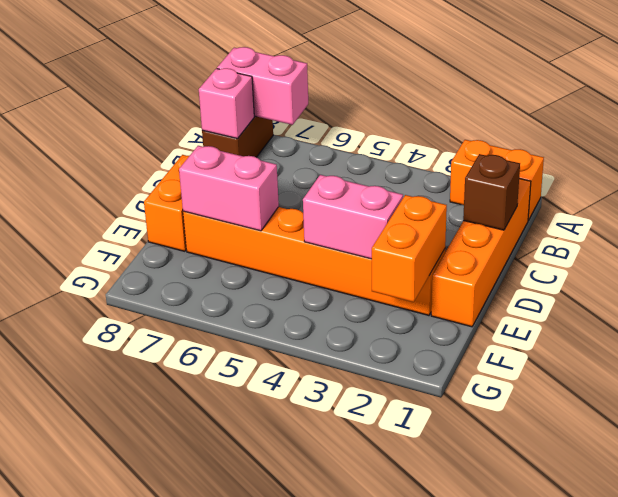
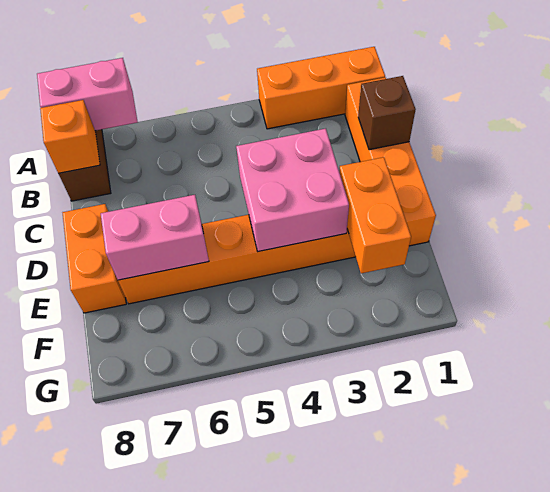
orange brick A1:A2 level 1 -> orange brick A1:A3 level 1
pink brick B8 level 2 -> orange brick B8 level 2
pink brick E3:E4 level 2 -> pink brick D3:E4 level 2

